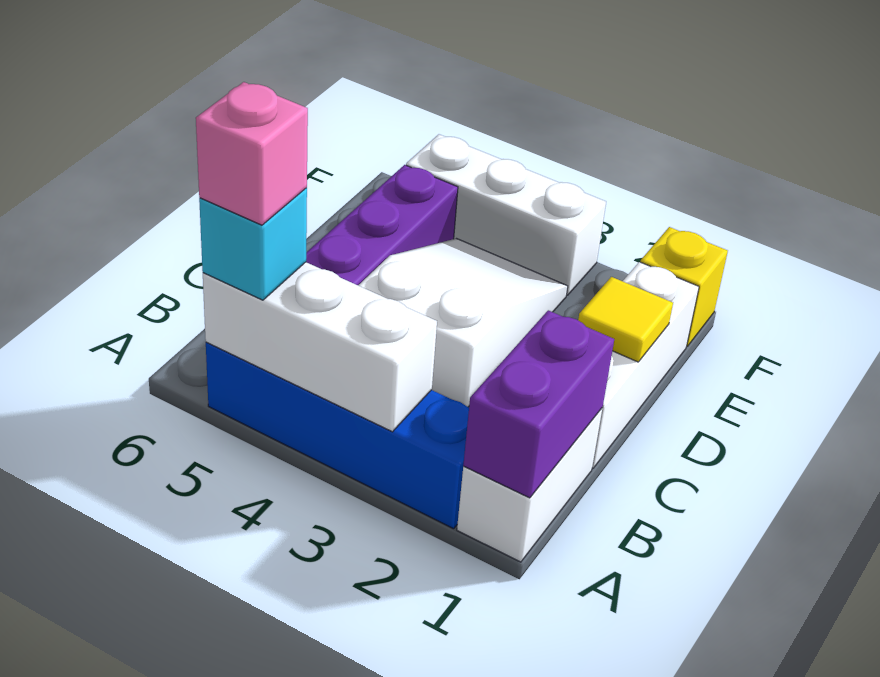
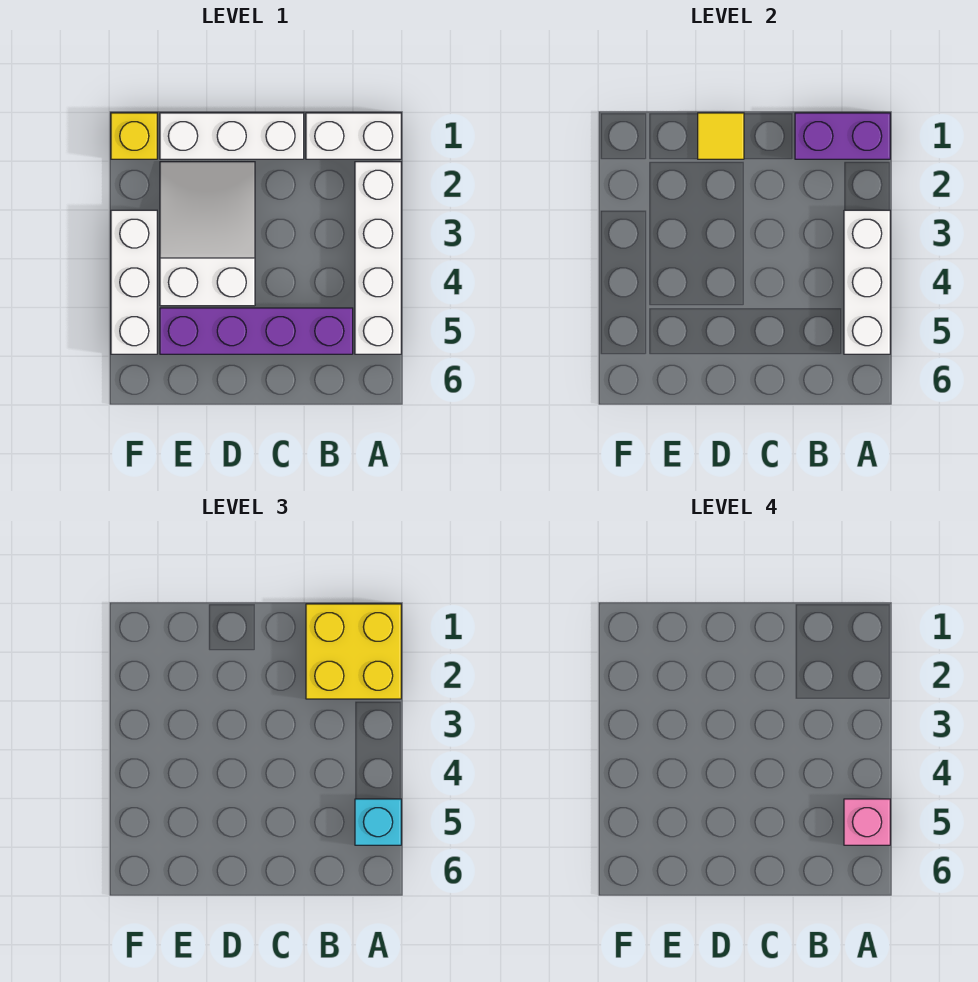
none -> yellow brick A1:B2 level 3
blue brick A2:A5 level 1 -> white brick A2:A5 level 1
white slope C3:E4 level 1 top C -> white slope D2:E4 level 1 top 4

